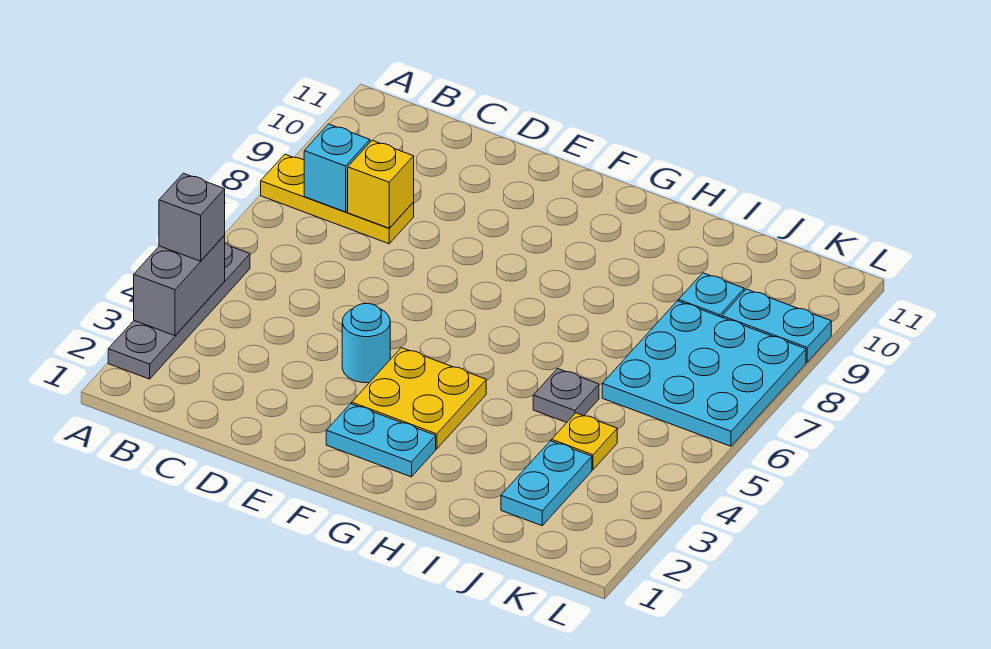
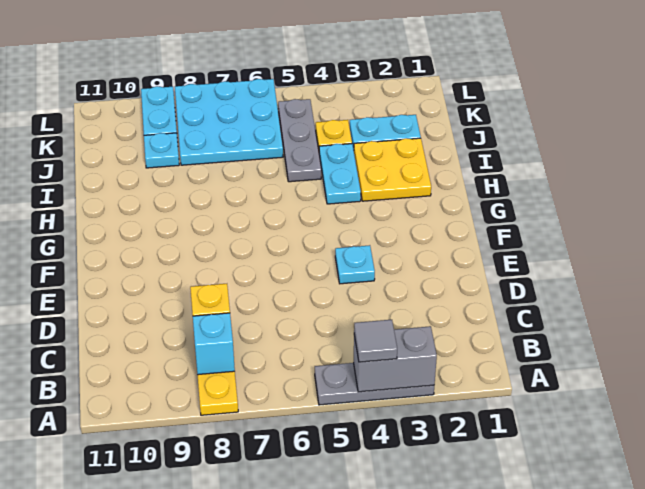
grey plate A2:A5 level 1 -> grey plate A3:A5 level 1
grey brick A4 level 3 -> grey tile A4 level 3
cyan round brick E4 level 1 -> cyan plate E4 level 1
cyan plate F2:G2 level 1 -> cyan plate H4:I4 level 1
yellow plate F3:G4 level 1 -> yellow plate H2:I3 level 1
grey plate I5 level 1 -> grey plate I5:K5 level 1

